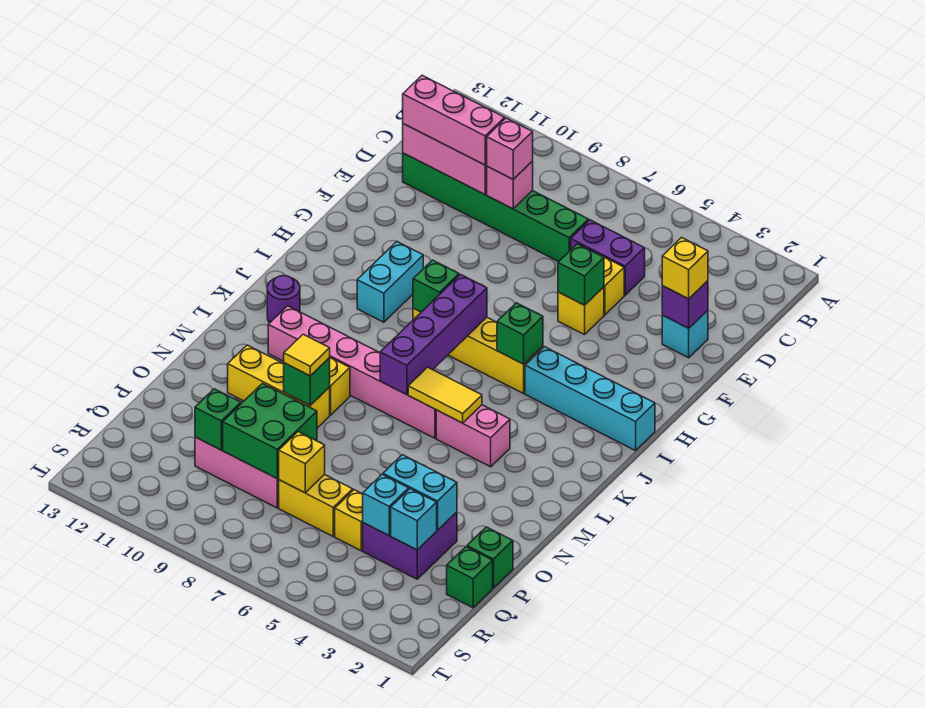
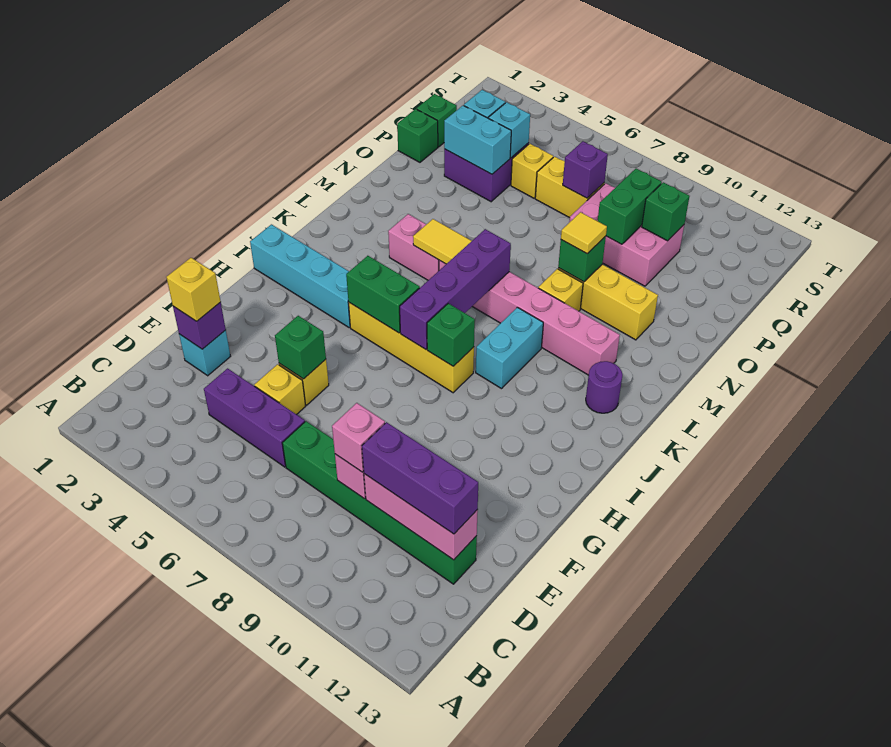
purple brick D5:D6 level 1 -> purple brick D4:D6 level 1
pink brick D10:D12 level 3 -> purple brick D10:D12 level 3
cyan brick H10:I10 level 1 -> cyan brick J9:K9 level 1
green brick I5 level 2 -> green brick I5:I6 level 2
green brick P8:Q9 level 2 -> green brick P9:Q9 level 2
yellow brick Q7 level 2 -> purple brick Q7 level 2

